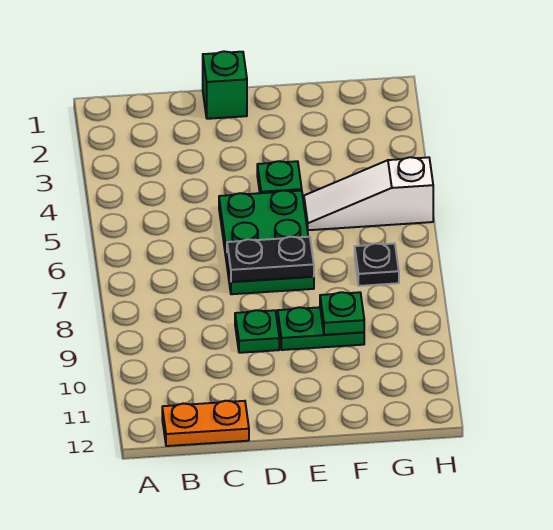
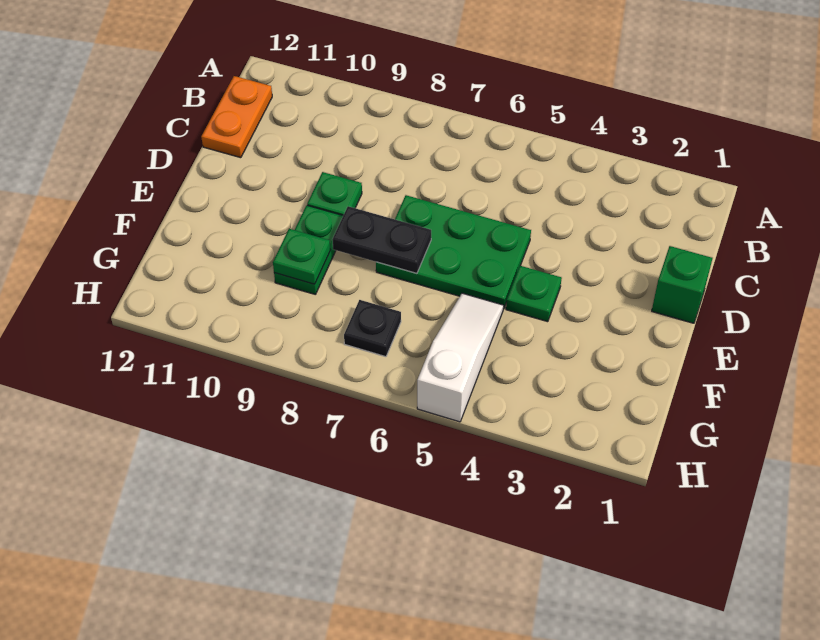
black plate D7:E7 level 2 -> black plate E7:E8 level 2

